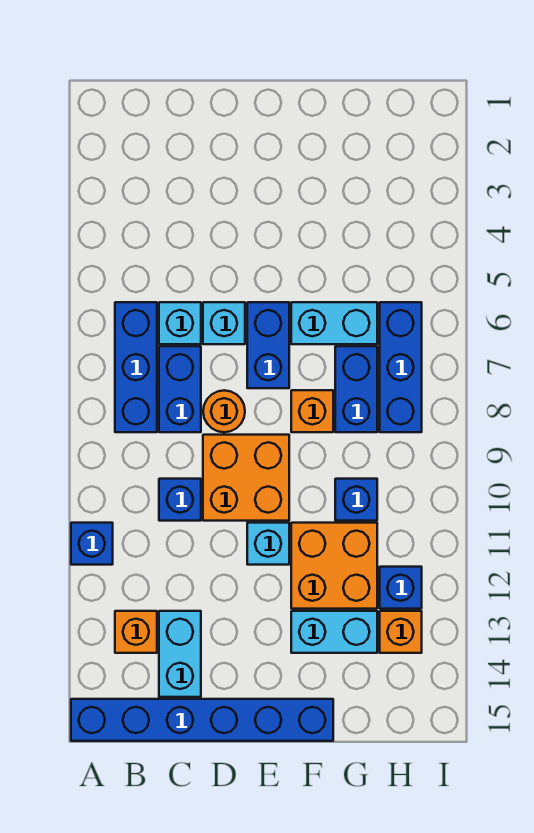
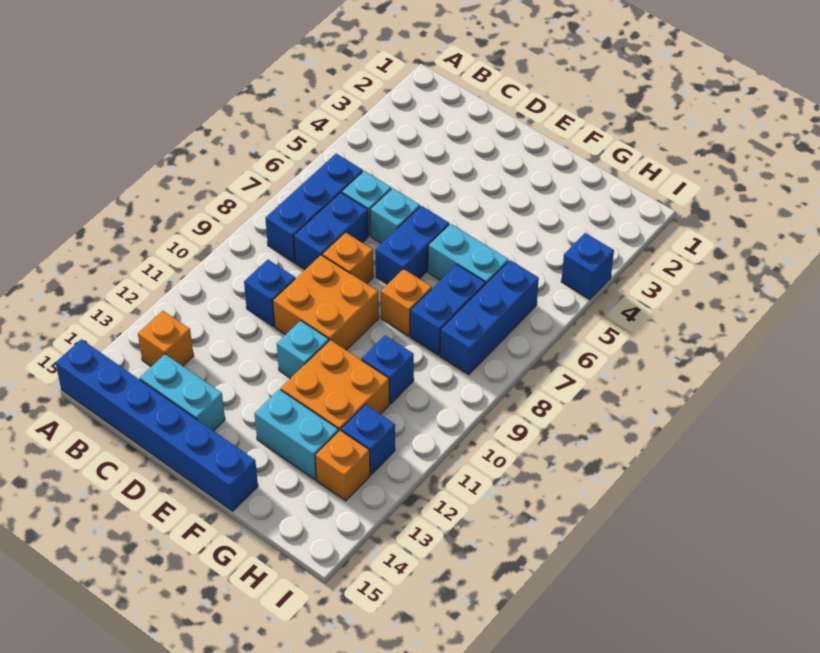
blue brick A11 level 1 -> blue brick I4 level 1
cyan brick C13:C14 level 1 -> cyan brick C14:D14 level 1
orange round brick D8 level 1 -> orange brick D8 level 1

